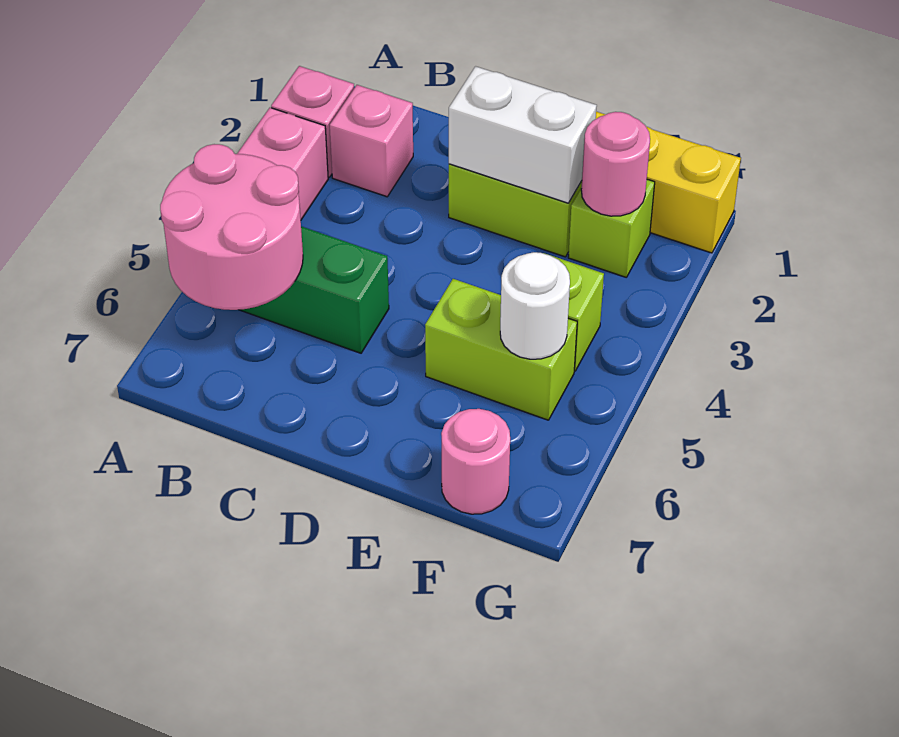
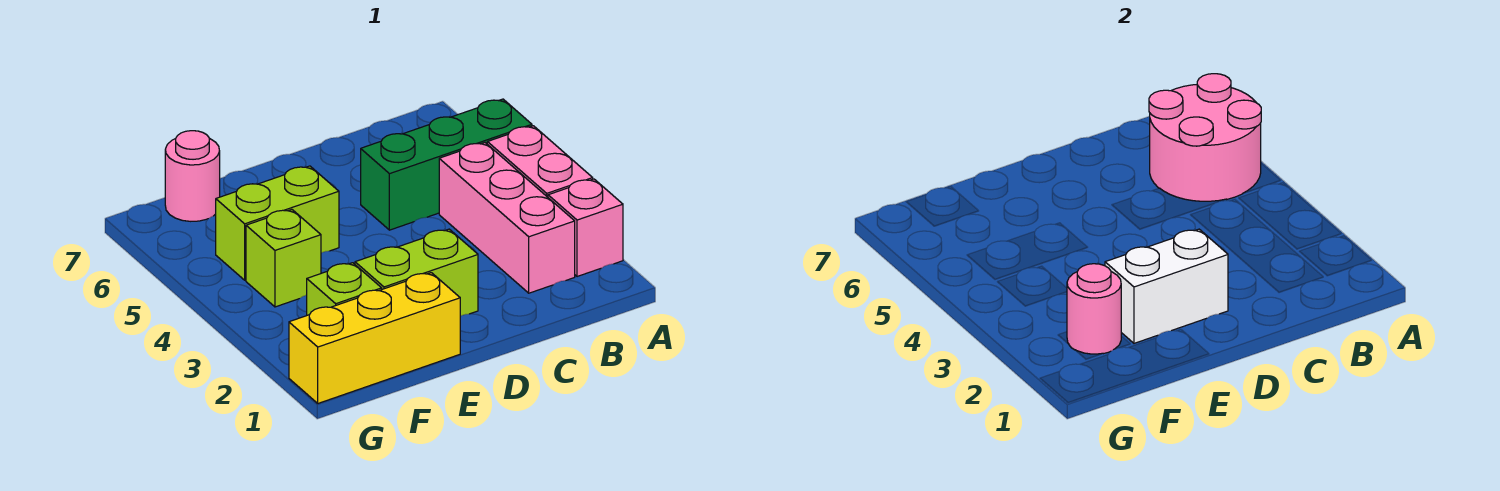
pink brick B2 level 1 -> pink brick B2:B4 level 1
white round brick F5 level 2 -> none

